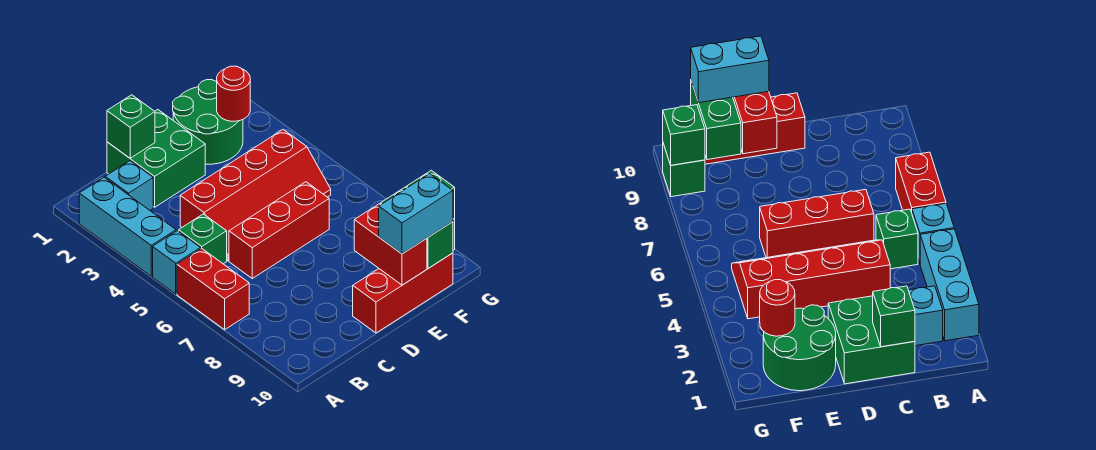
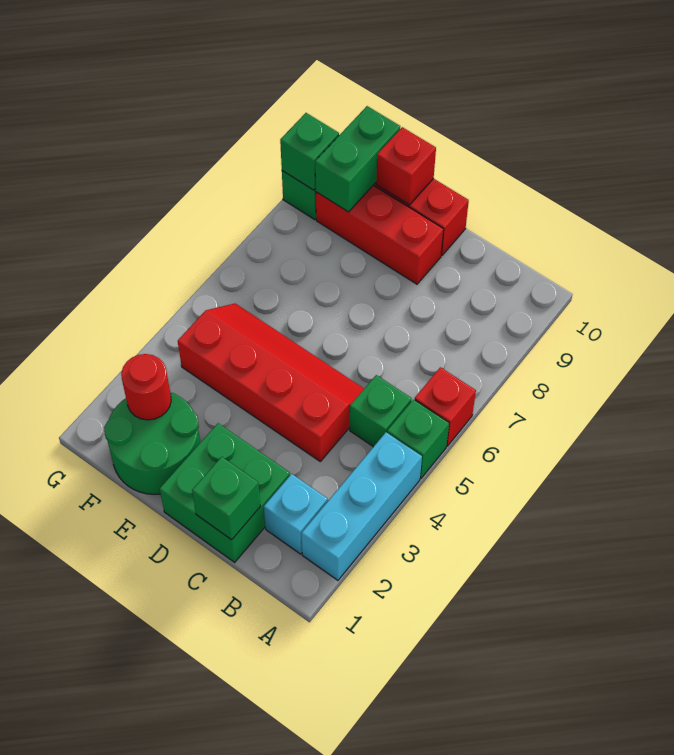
cyan brick A5 level 1 -> green brick A5 level 1
red brick A6:A7 level 1 -> red brick A6 level 1
red brick C6:E6 level 1 -> red brick D9:F9 level 1
red brick E9:E10 level 2 -> red brick E10 level 2
cyan brick E10:F10 level 3 -> none

